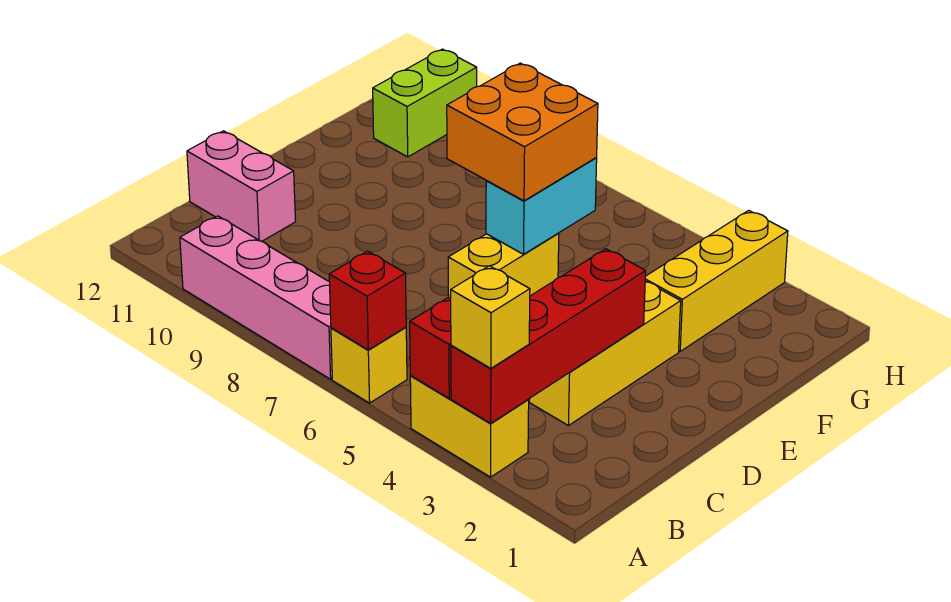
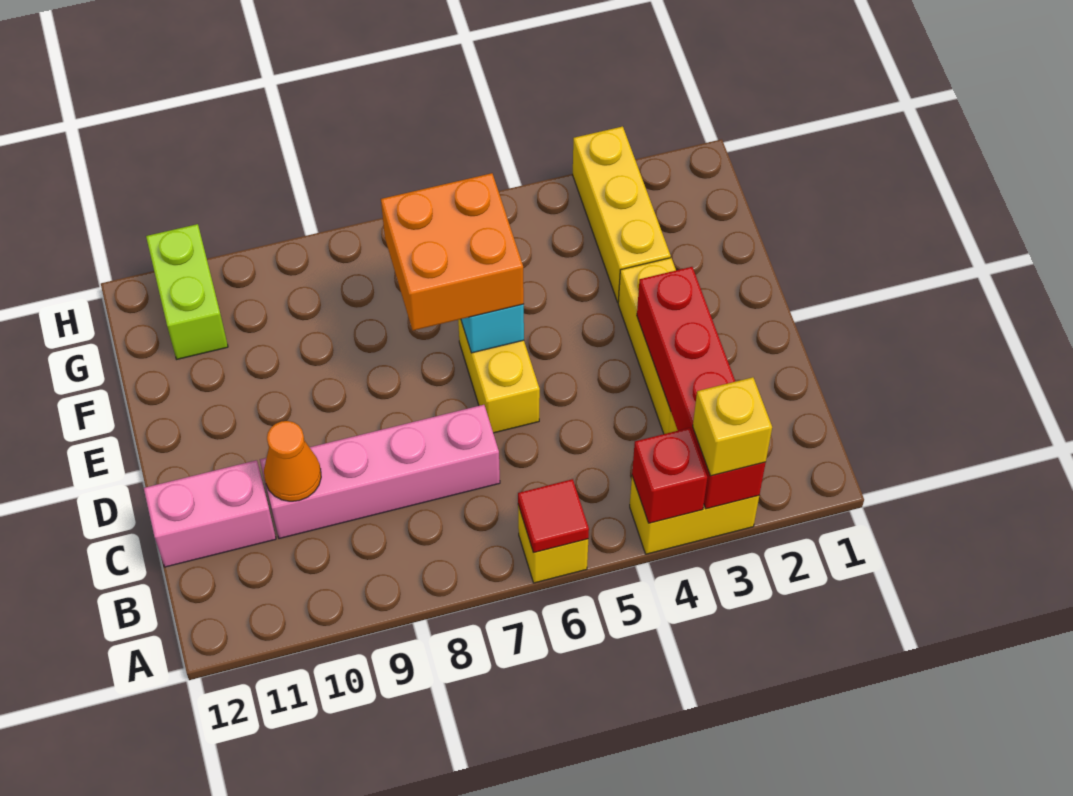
red brick A6 level 2 -> red tile A6 level 2
pink brick A7:A10 level 1 -> pink brick C7:C10 level 1
none -> orange cone C10 level 2

